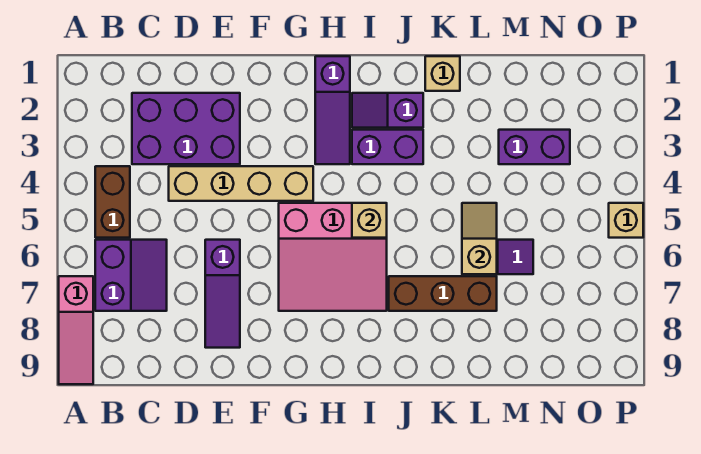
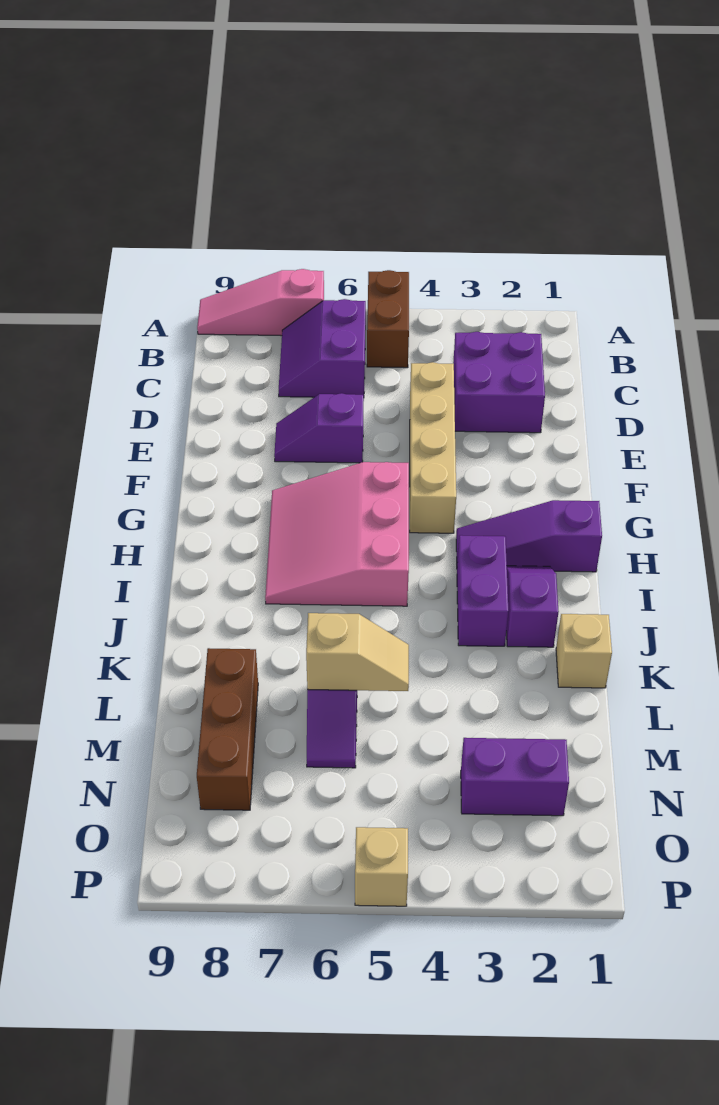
brown brick B4:B5 level 1 -> brown brick A5:B5 level 1
purple slope B6:C7 level 1 top B -> purple slope B6:C7 level 1 top 6
purple brick C2:E3 level 1 -> purple brick C2:D3 level 1
purple slope E6:E8 level 1 top 6 -> purple slope E6:E7 level 1 top 6
tan brick I5 level 2 -> none
brown brick J7:L7 level 1 -> brown brick L8:N8 level 1
purple brick M3:N3 level 1 -> purple brick N2:N3 level 1

